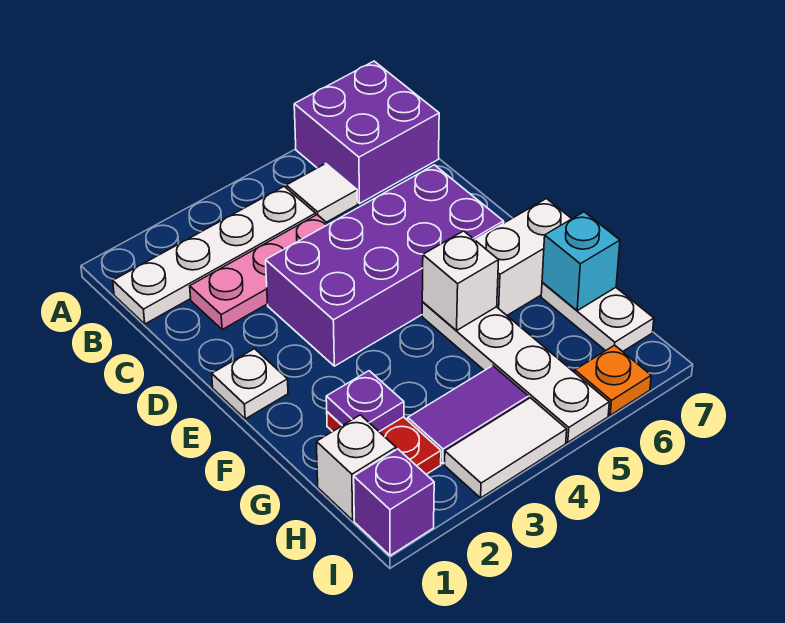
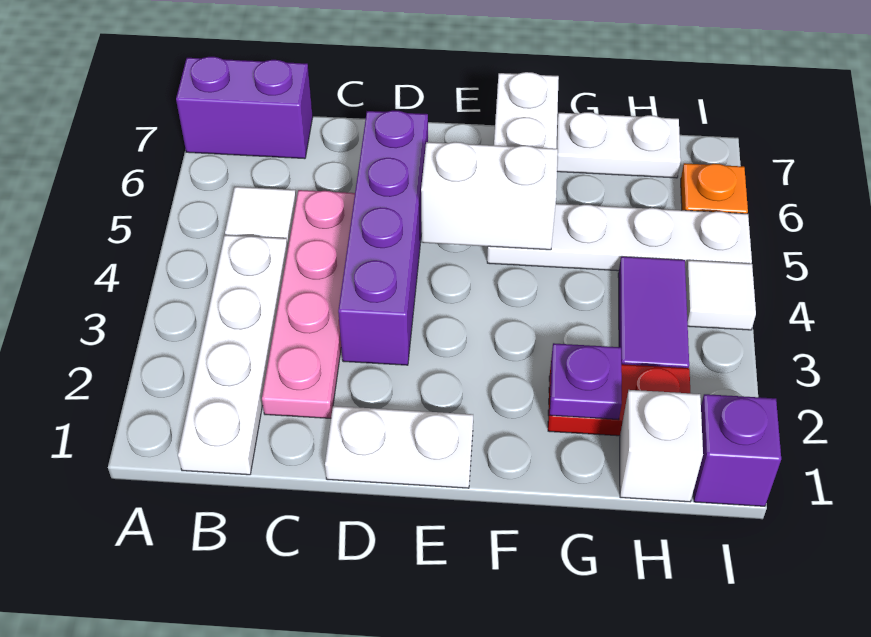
purple brick A6:B7 level 1 -> purple brick A7:B7 level 1
pink plate C2:C4 level 1 -> pink plate C2:C5 level 1
purple brick D3:E6 level 1 -> purple brick D3:D6 level 1
white plate E1 level 1 -> white plate D1:E1 level 1
white brick F5 level 2 -> white brick E5:F5 level 2
cyan brick G7 level 2 -> none
white tile I3:I4 level 1 -> white tile I4 level 1

